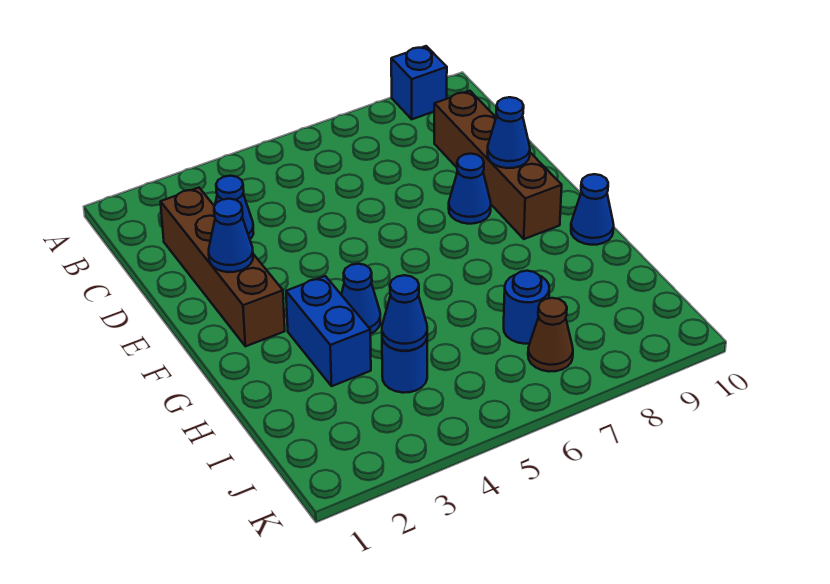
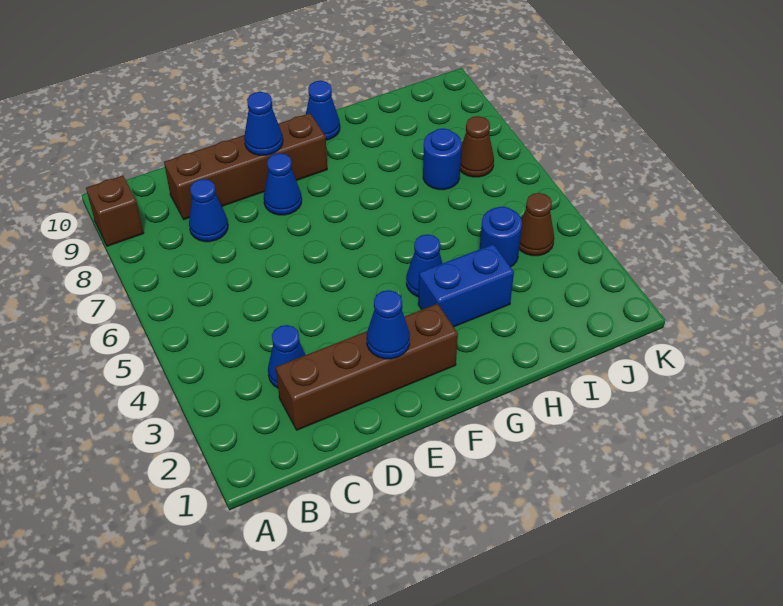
blue brick A9 level 1 -> brown brick A9 level 1
blue cone I4 level 2 -> blue cone C8 level 1
none -> brown cone J4 level 1

